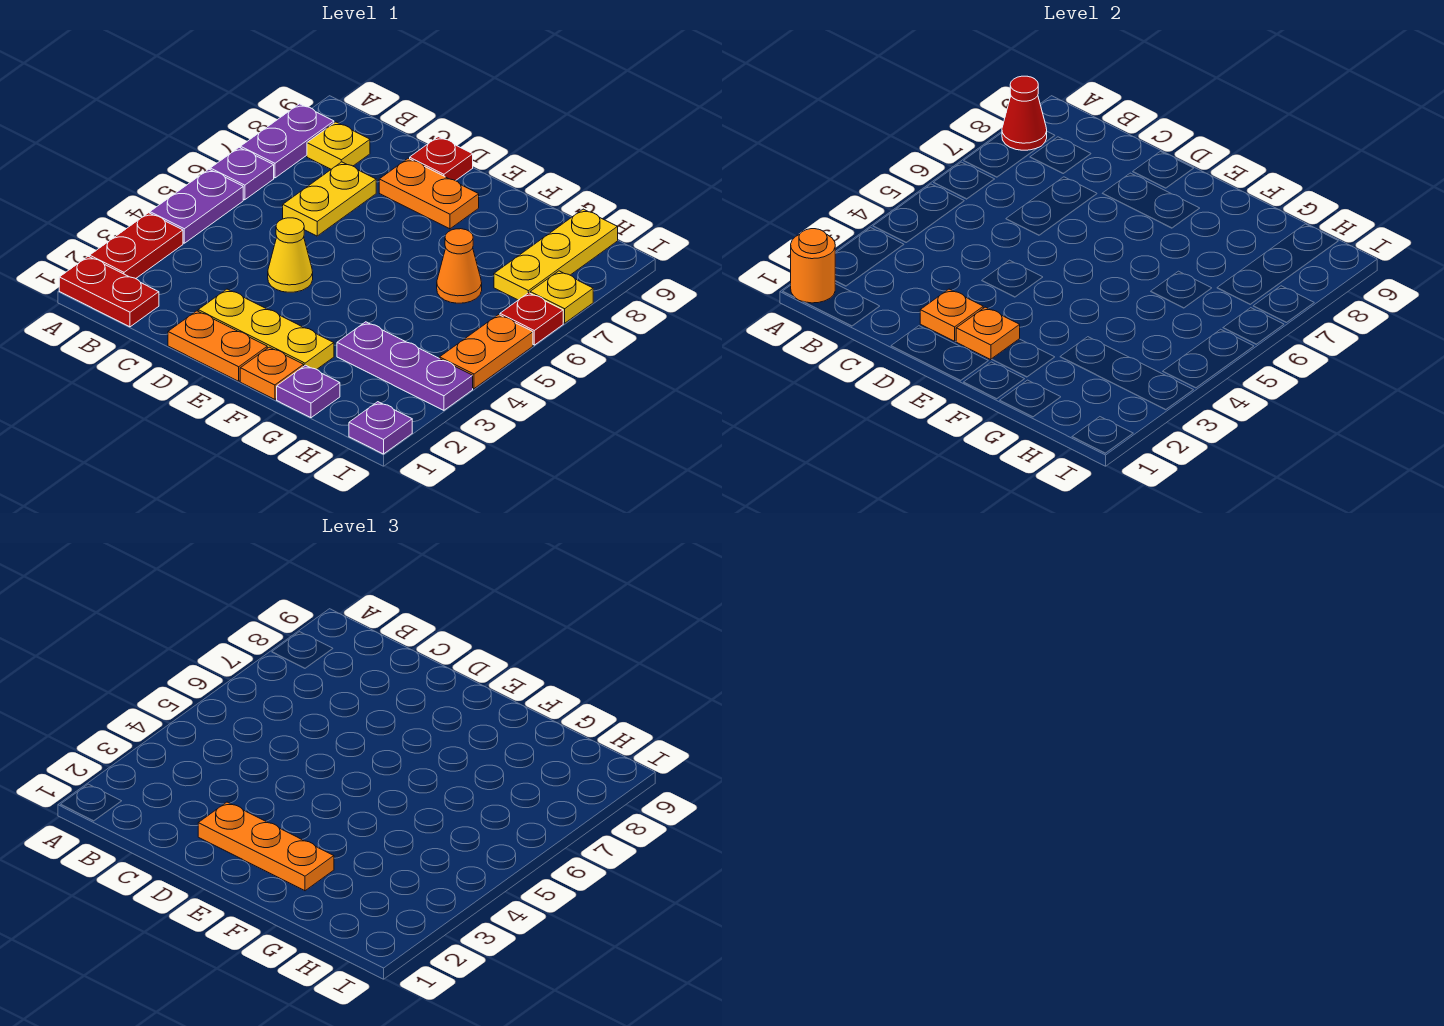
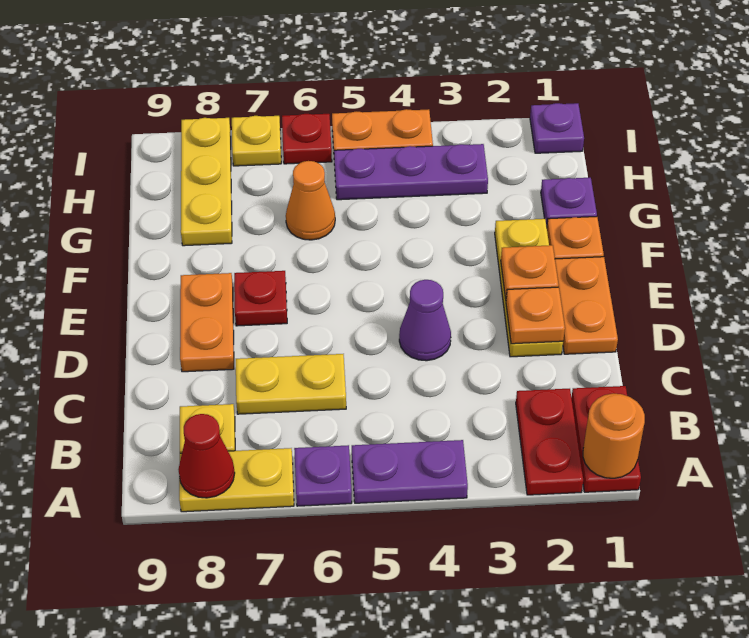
red plate A2:A3 level 1 -> red plate A2:B2 level 1
purple plate A7:A8 level 1 -> yellow plate A7:A8 level 1
orange plate D2:F2 level 3 -> none
yellow cone D4 level 1 -> purple cone D4 level 1
red plate D9 level 1 -> red plate E7 level 1
purple plate G3:I3 level 1 -> purple plate H3:H5 level 1
yellow plate H7:H9 level 1 -> yellow plate G8:I8 level 1

